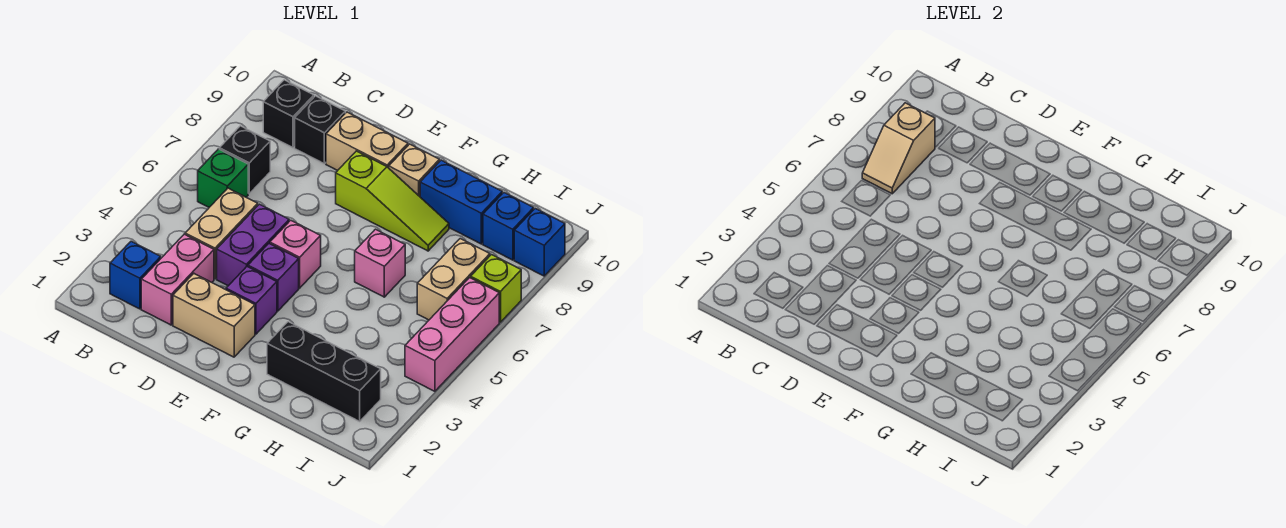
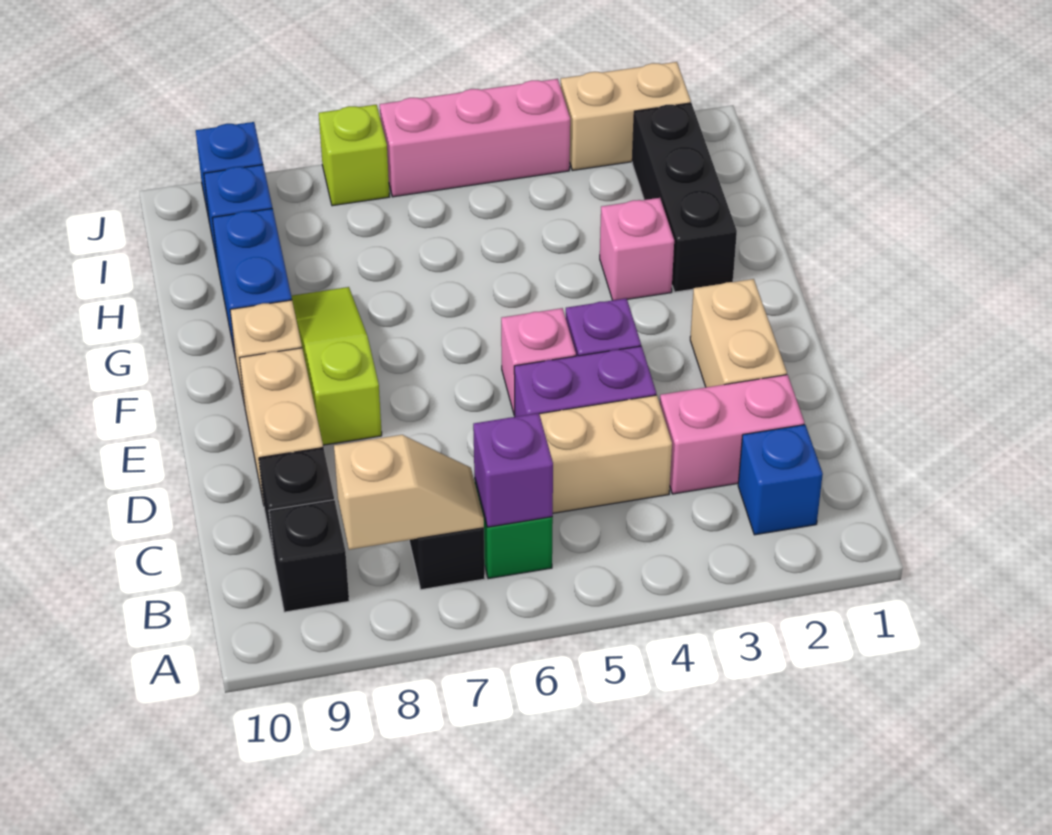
purple brick E3 level 1 -> purple brick B6 level 2
pink brick G6 level 1 -> pink brick G3 level 1
tan brick I6:I7 level 1 -> tan brick J2:J3 level 1

